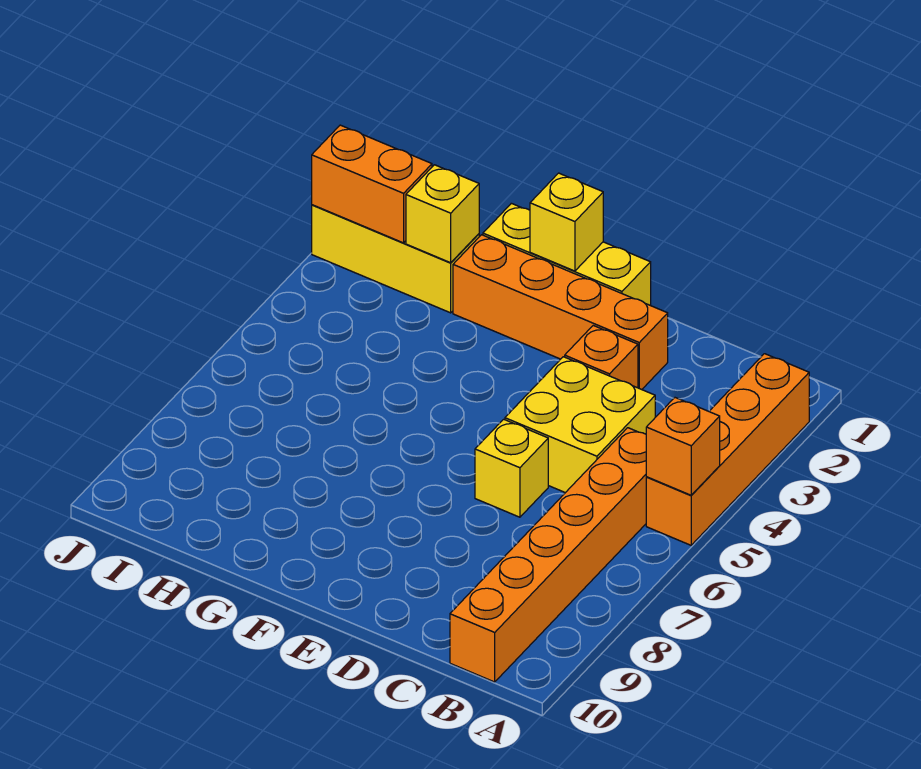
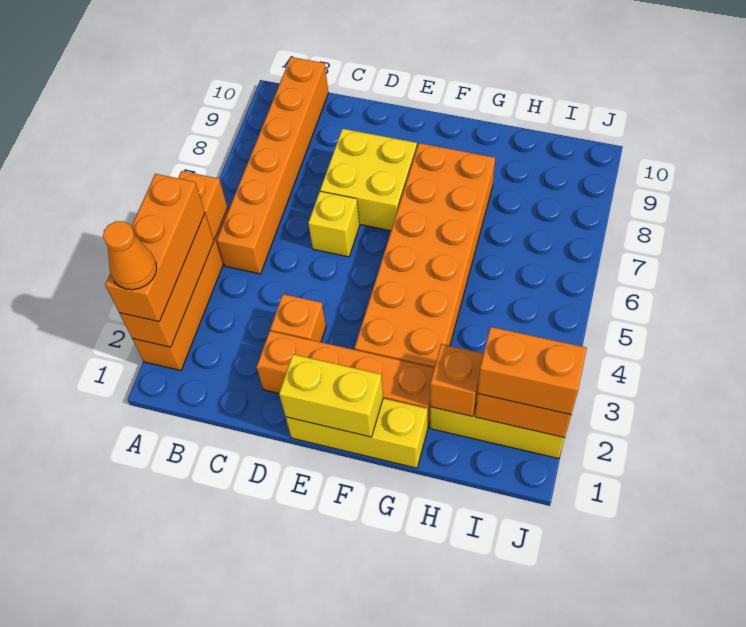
none -> orange brick A2:A4 level 2
none -> orange brick A2:A4 level 3
none -> orange cone A2 level 4
yellow brick C4:D5 level 1 -> yellow brick D7:E8 level 1
yellow brick F1 level 2 -> yellow brick E1:F1 level 2
none -> orange brick F3:G8 level 1
yellow brick H2 level 2 -> orange brick H2 level 2
none -> orange brick I2:J2 level 3

